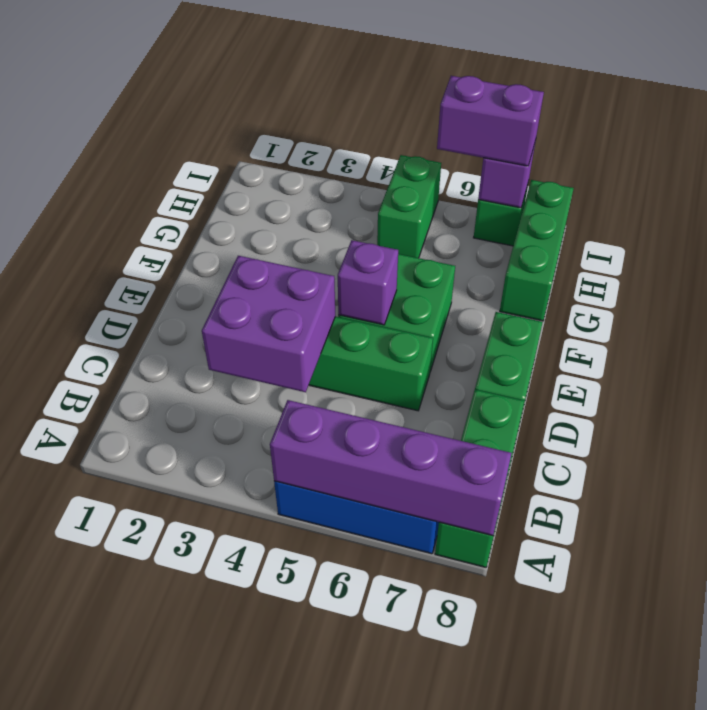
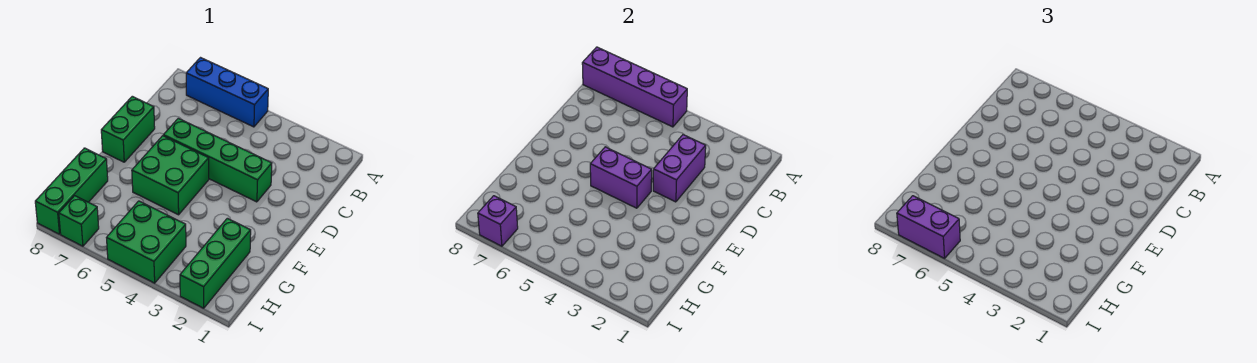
green brick A8:C8 level 1 -> green brick G2:I2 level 1
purple brick C3:D4 level 2 -> purple brick C3:D3 level 2
purple brick E5 level 2 -> purple brick E4:E5 level 2
green brick H5:I5 level 1 -> green brick H4:I5 level 1

